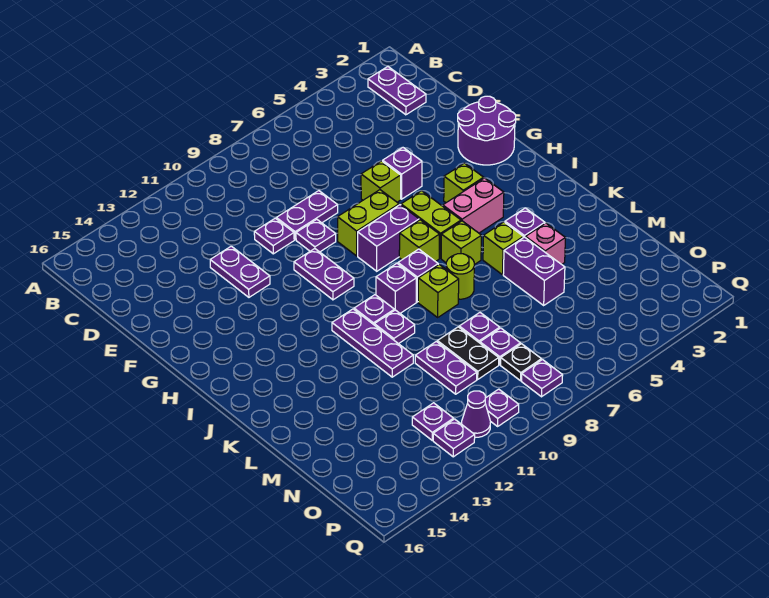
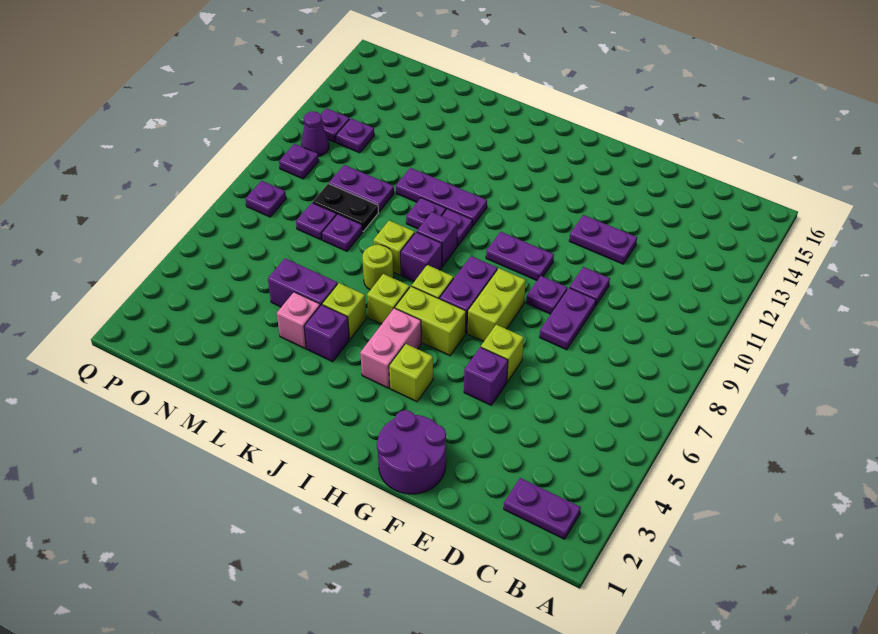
black plate O8 level 1 -> none

